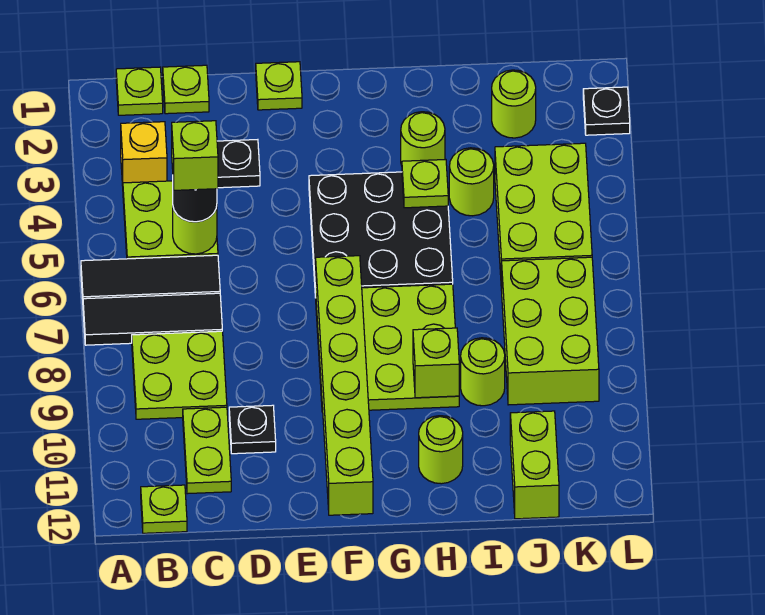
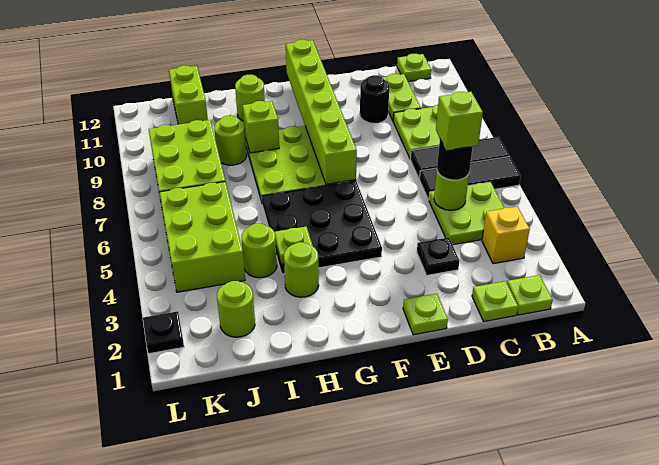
black plate D10 level 1 -> black round brick D10 level 1

